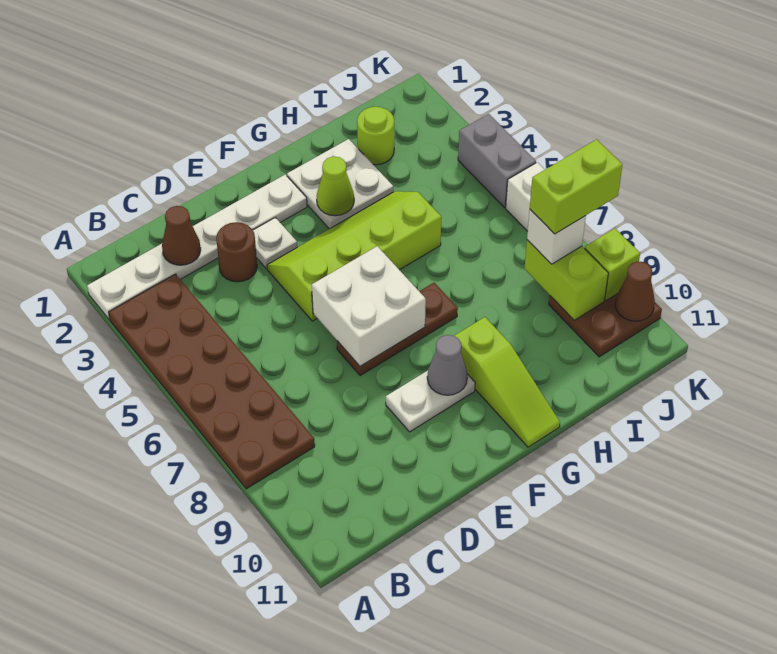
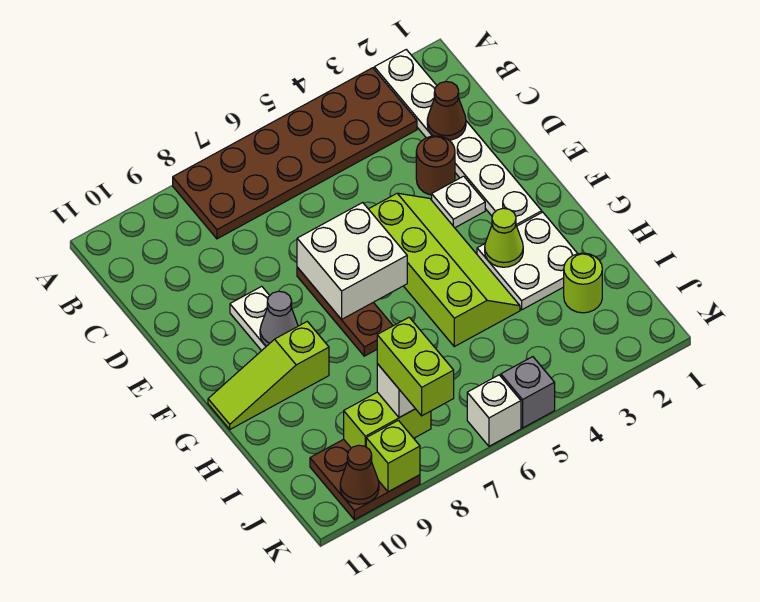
grey brick K4:K5 level 1 -> grey brick K5 level 1

